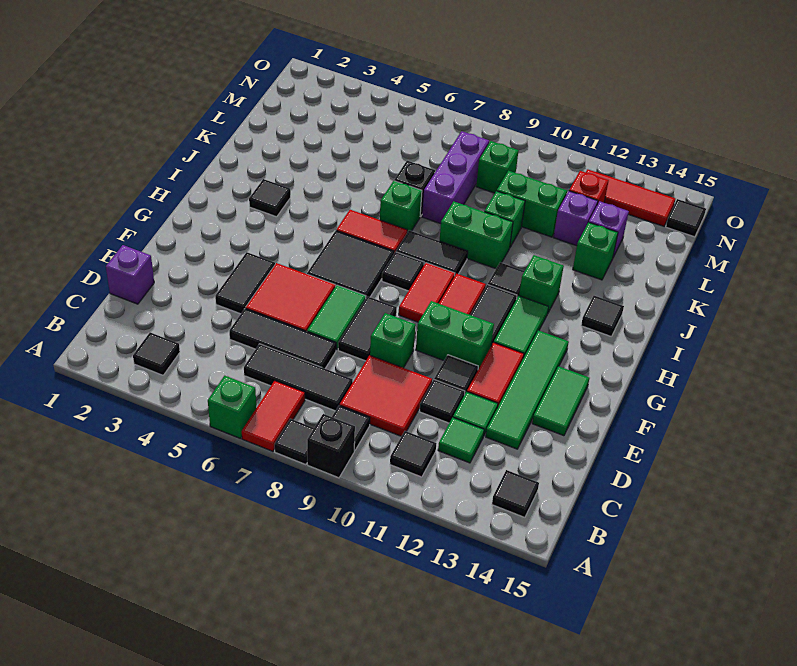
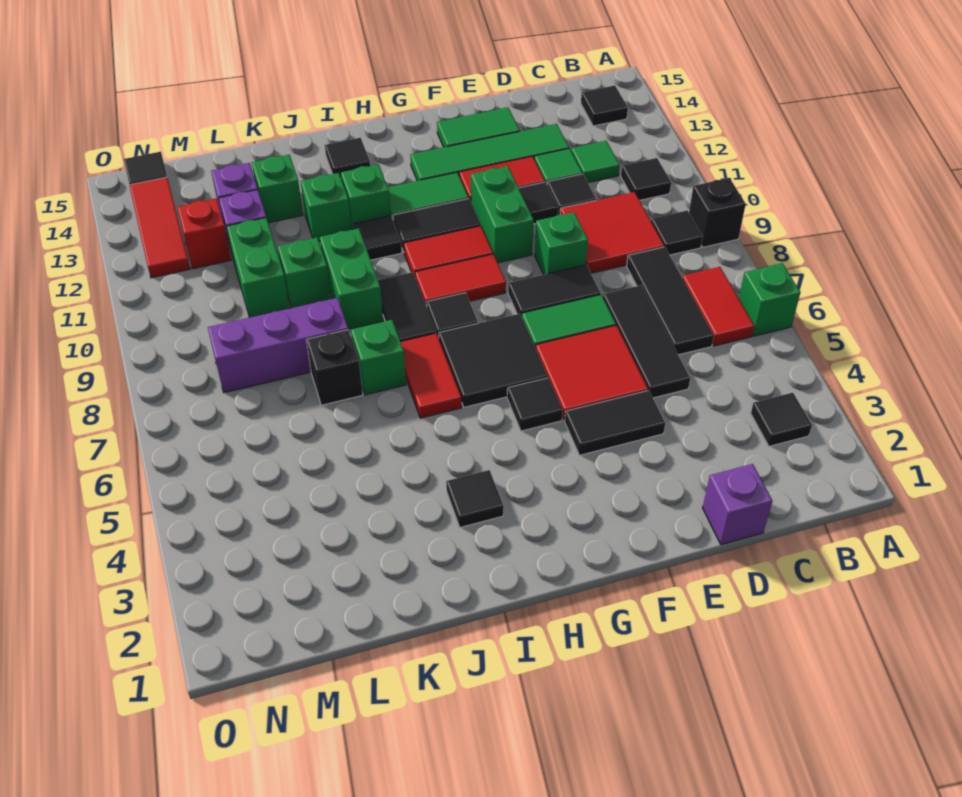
red tile A7:B7 level 1 -> red tile B6:B7 level 1
black tile A8 level 1 -> black tile G5 level 1
green brick M9 level 1 -> green brick J12 level 1

